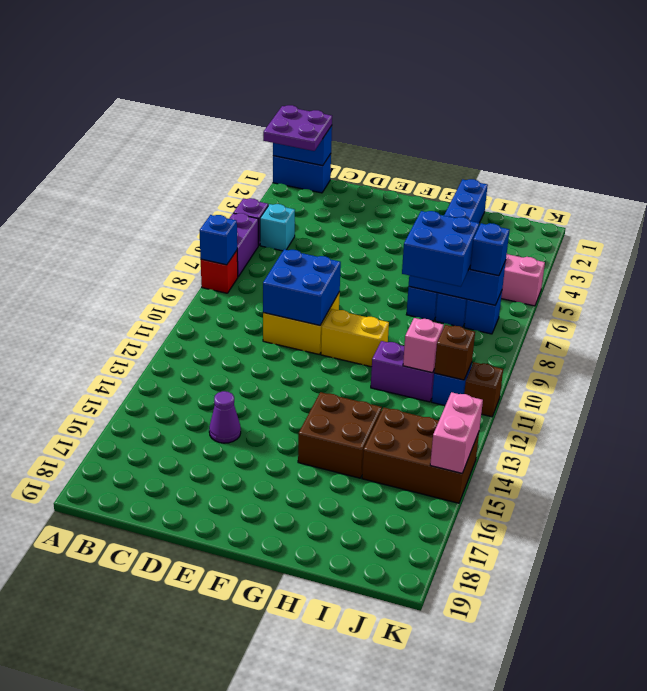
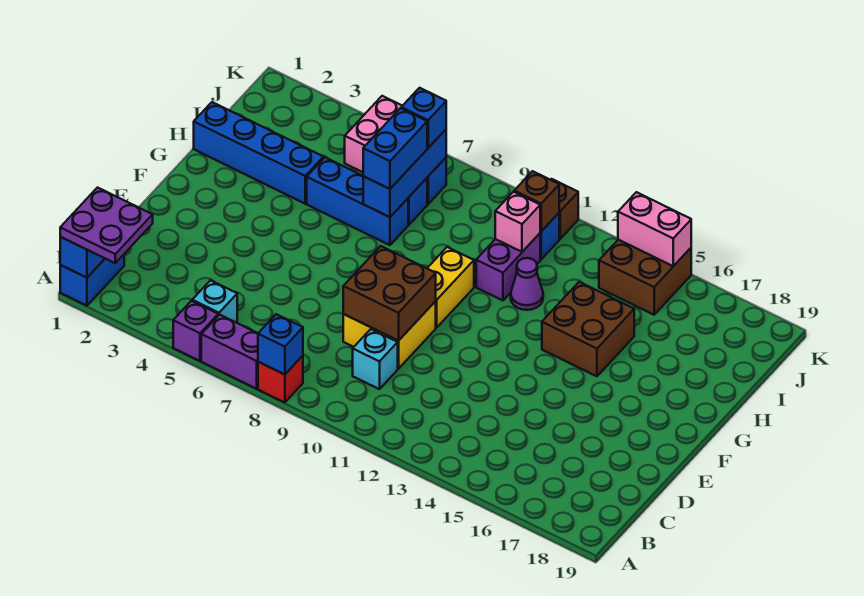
none -> cyan brick C10 level 1
blue brick D9:E10 level 2 -> brown brick D9:E10 level 2
purple cone D15 level 1 -> purple cone H12 level 1
blue brick H7:I8 level 3 -> blue brick H7:I7 level 3
brown brick I14:K15 level 1 -> brown brick J14:K15 level 1

